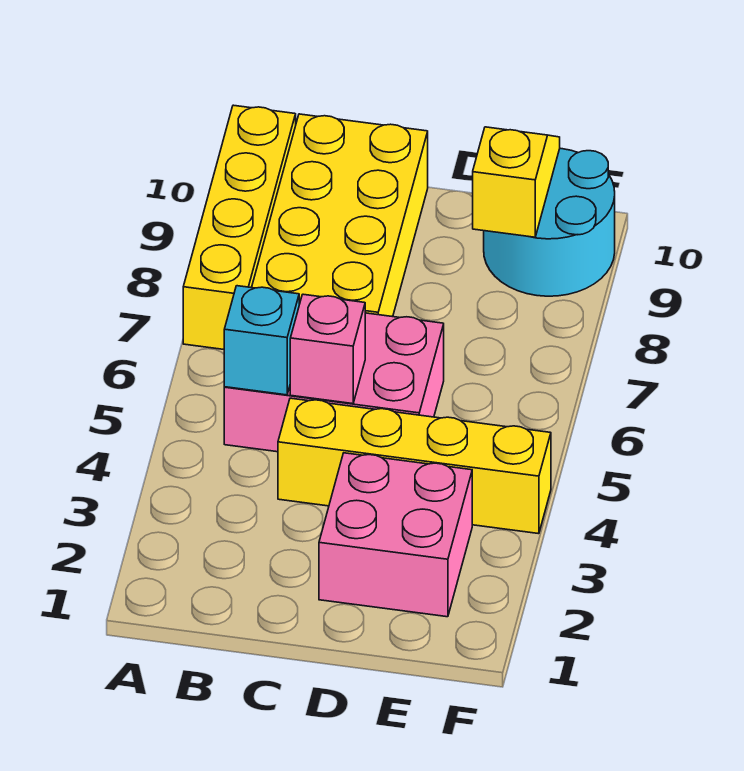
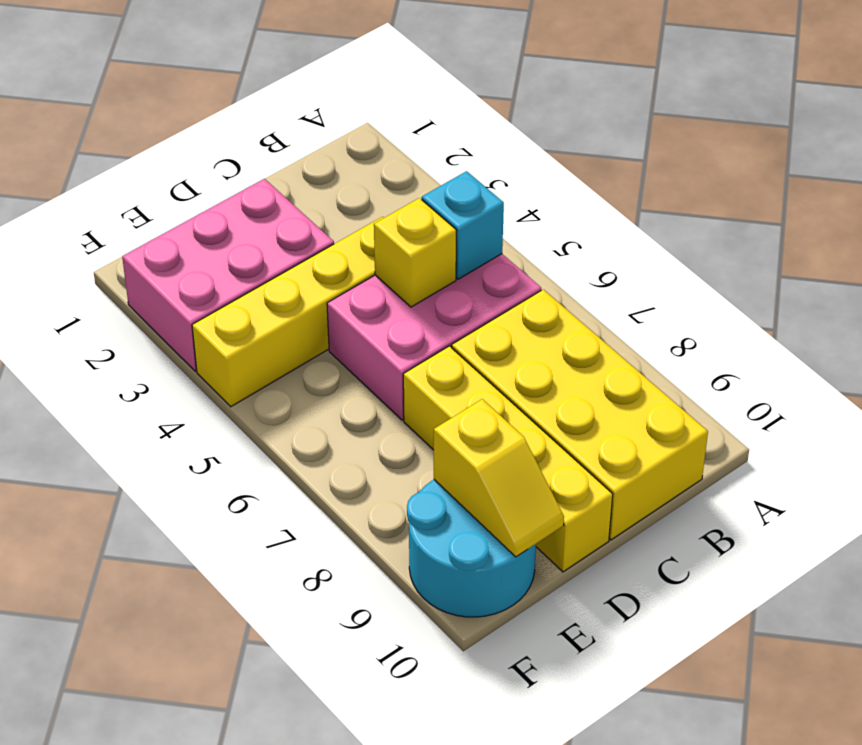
yellow brick A7:A10 level 1 -> yellow brick D7:D10 level 1
pink brick C5 level 2 -> yellow brick C5 level 2
pink brick D2:E3 level 1 -> pink brick D2:F3 level 1

